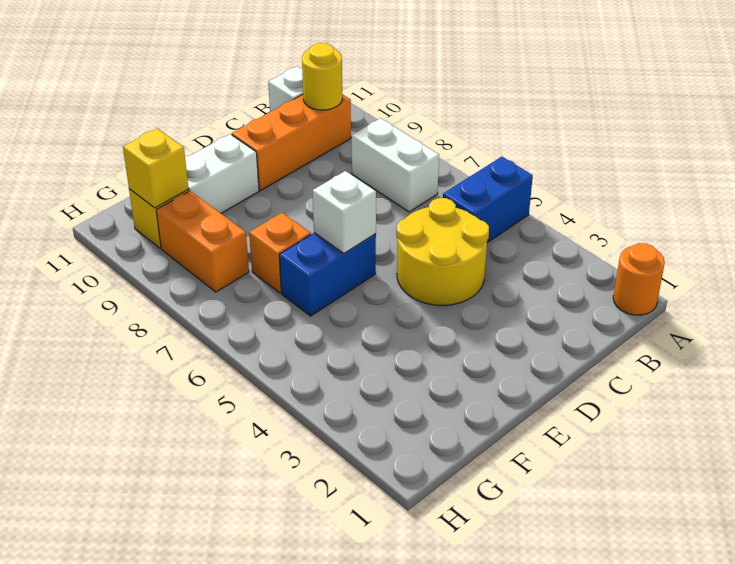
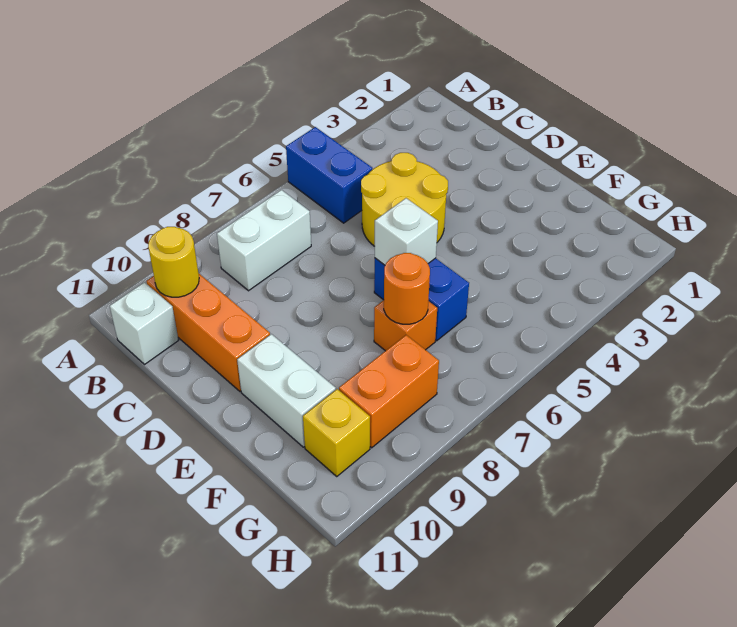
orange round brick A1 level 1 -> orange round brick F7 level 2
yellow brick G10 level 2 -> none

